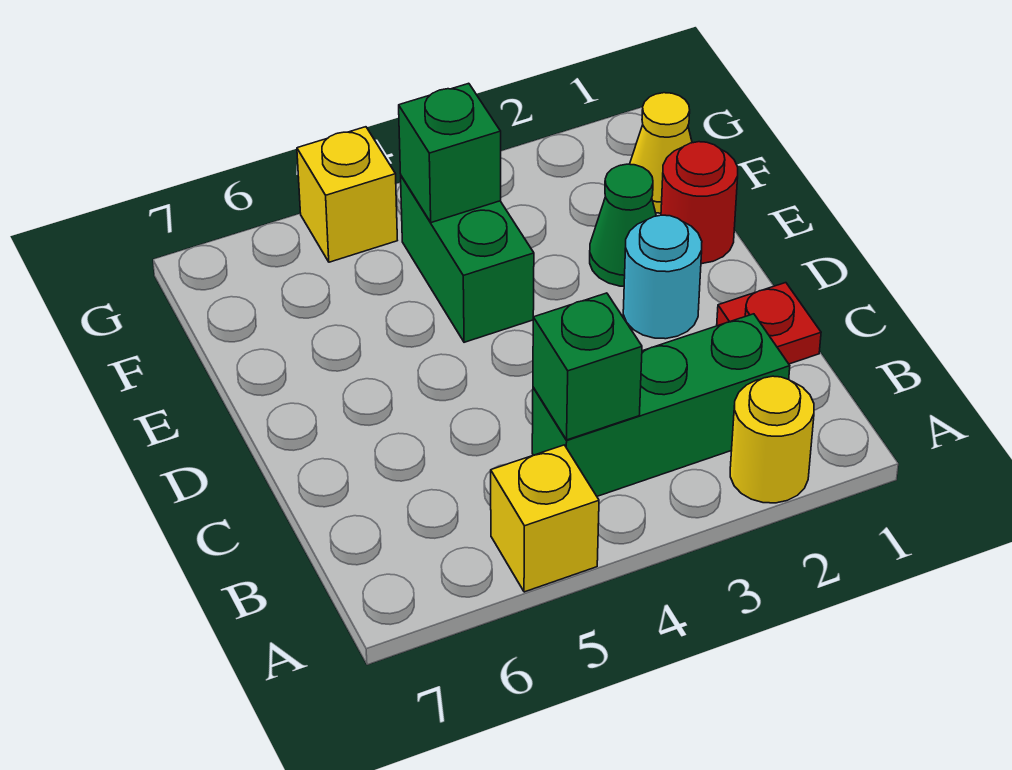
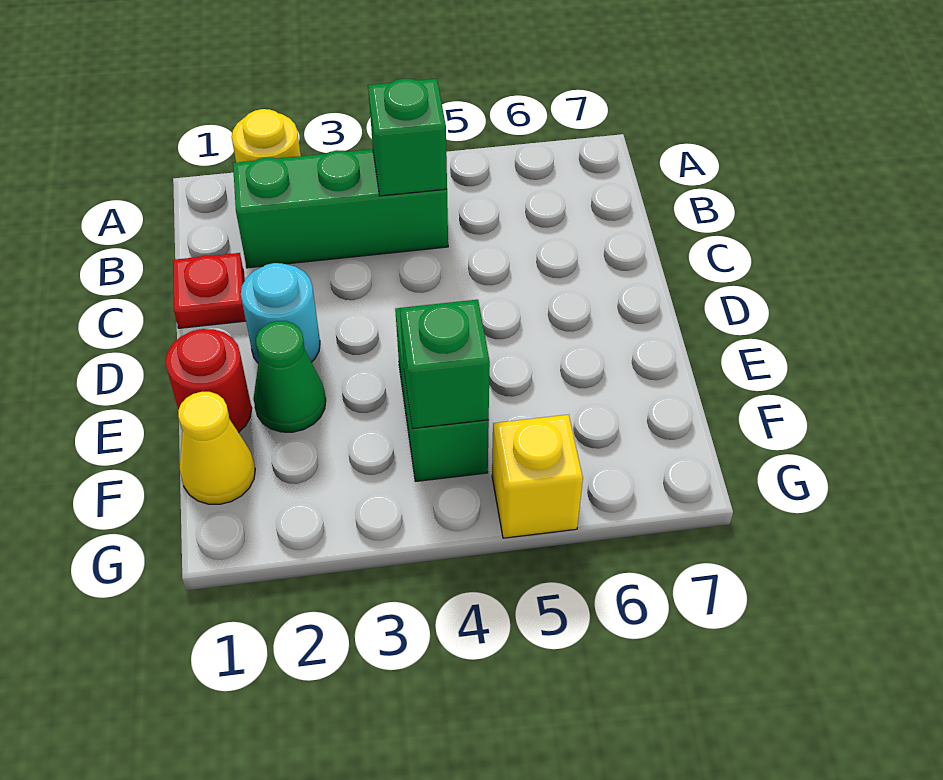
yellow brick A5 level 1 -> none

